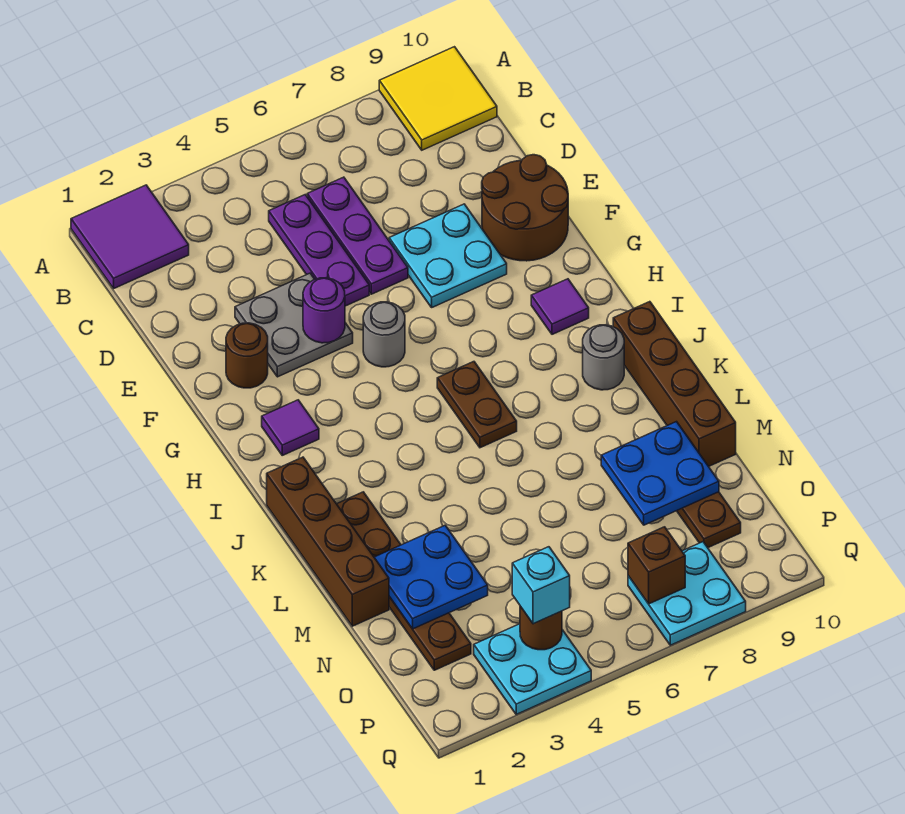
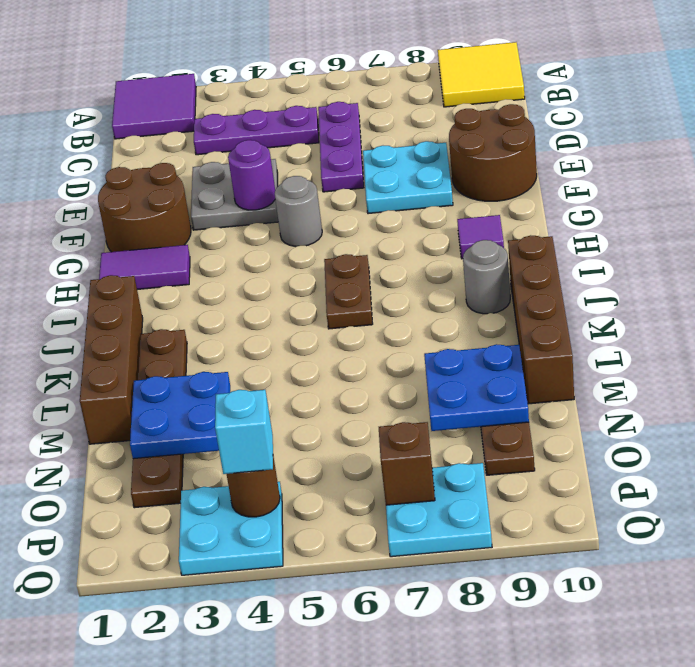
purple plate C5:E5 level 1 -> purple plate C3:C5 level 1
brown round brick F2 level 1 -> brown round brick F1:G2 level 1
purple tile H2 level 1 -> purple tile H1:H2 level 1

